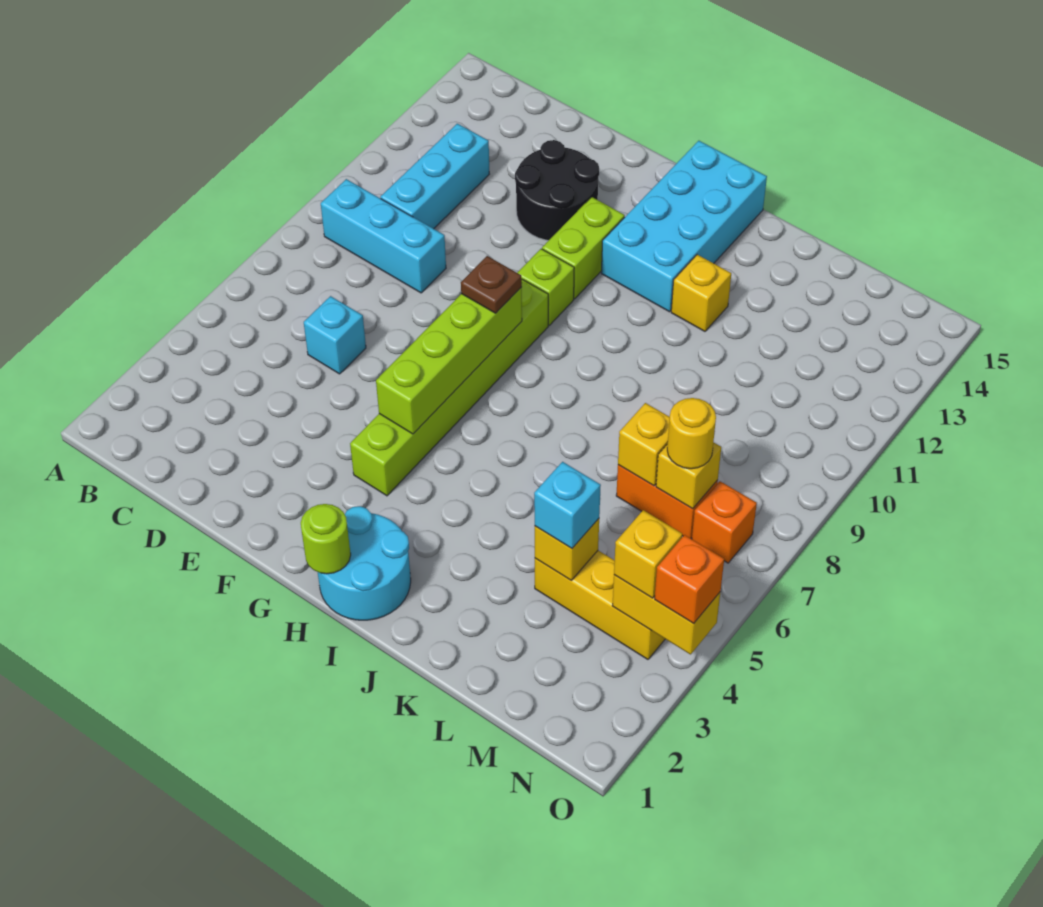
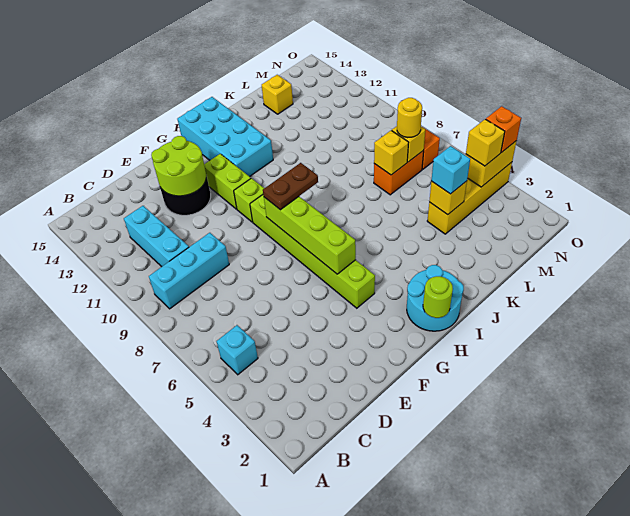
cyan brick D6 level 1 -> cyan brick B5 level 1
none -> lime round brick E12:F13 level 2
brown plate G8 level 3 -> brown plate G8:H8 level 3
yellow brick J12 level 1 -> yellow brick L14 level 1
yellow brick L4:N4 level 1 -> yellow brick L4:O4 level 1

